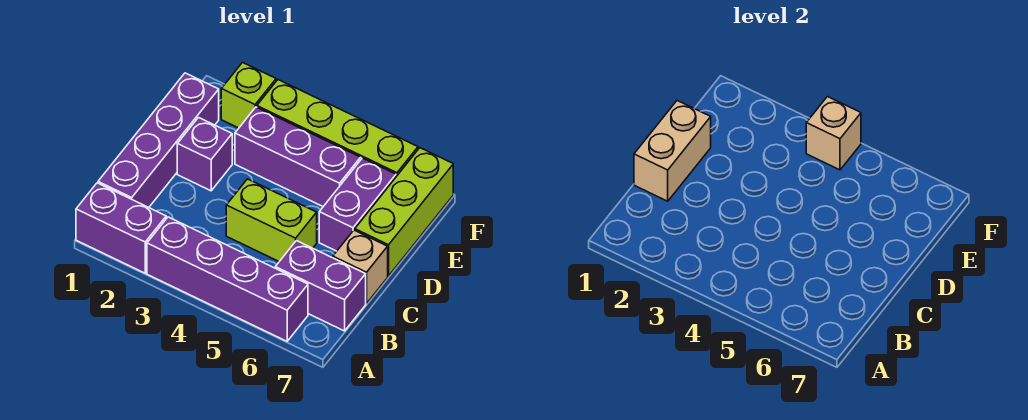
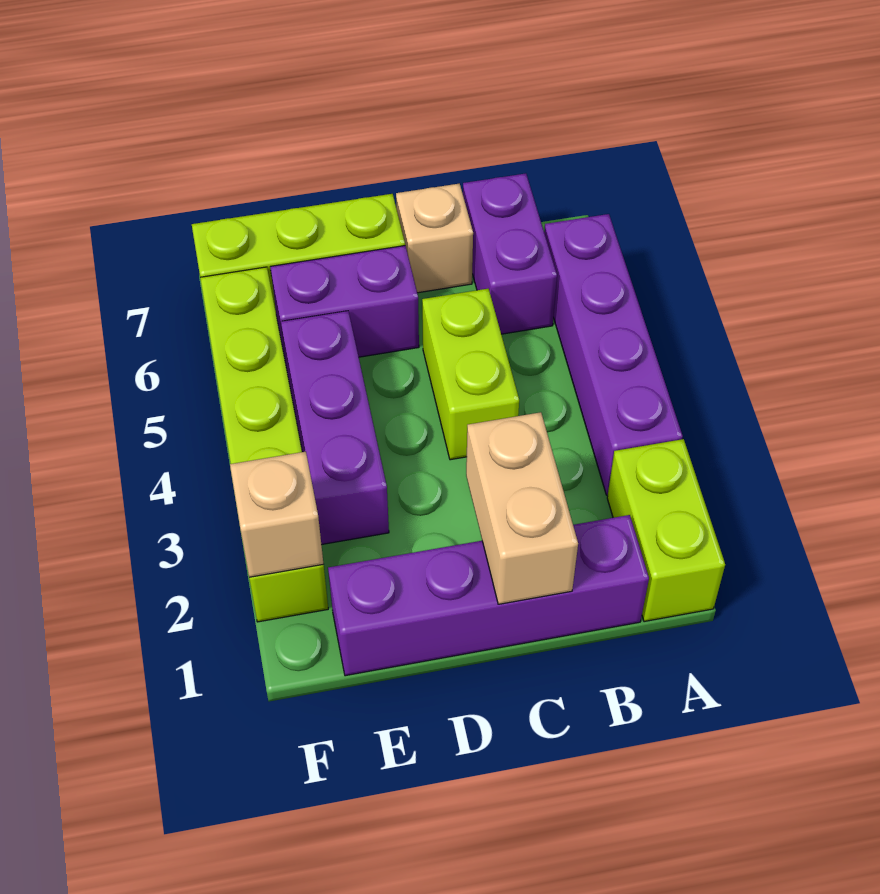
purple brick A1:A2 level 1 -> lime brick A1:A2 level 1
tan brick C1:D1 level 2 -> tan brick C1:C2 level 2
purple brick D2 level 1 -> none
tan brick F4 level 2 -> tan brick F2 level 2

